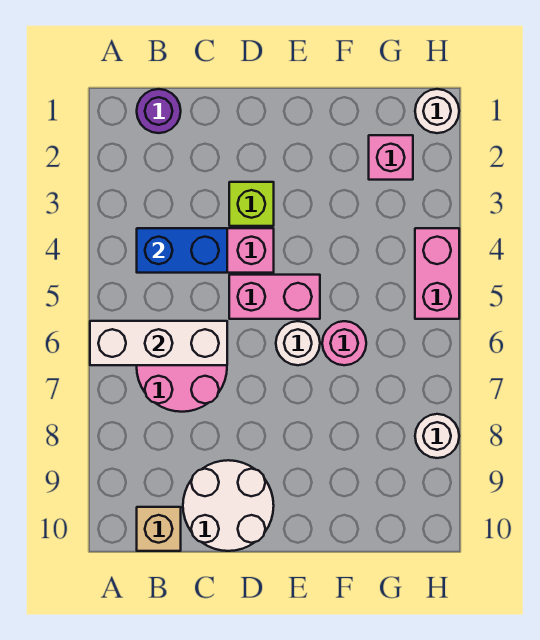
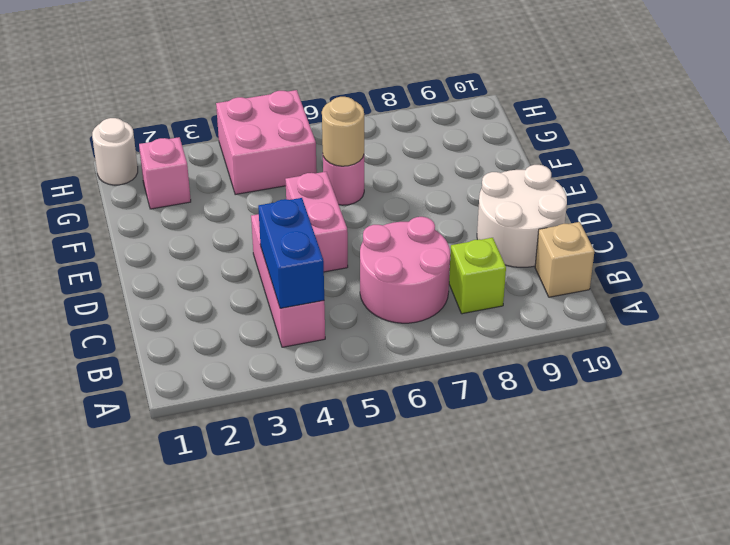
white brick A6:C6 level 2 -> none
purple round brick B1 level 1 -> none
lime brick D3 level 1 -> lime brick B8 level 1
white round brick E6 level 1 -> none
none -> tan round brick F6 level 2
pink brick H4:H5 level 1 -> pink brick G4:H5 level 1
white round brick H8 level 1 -> none

